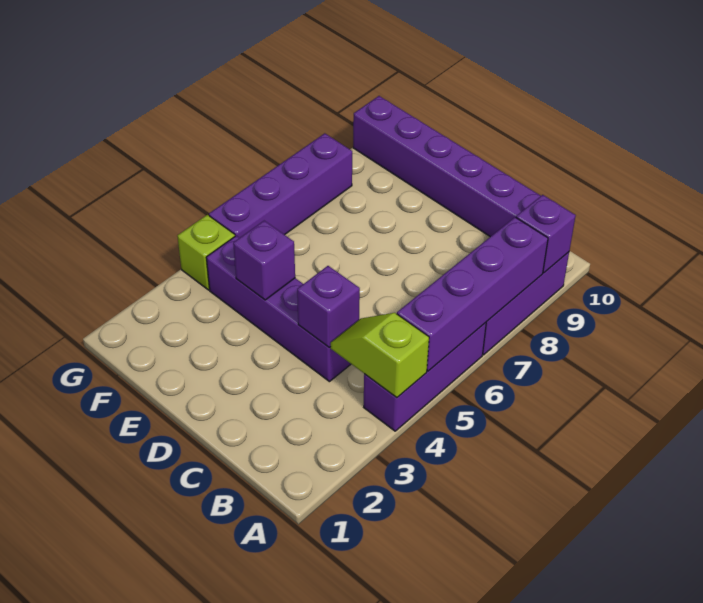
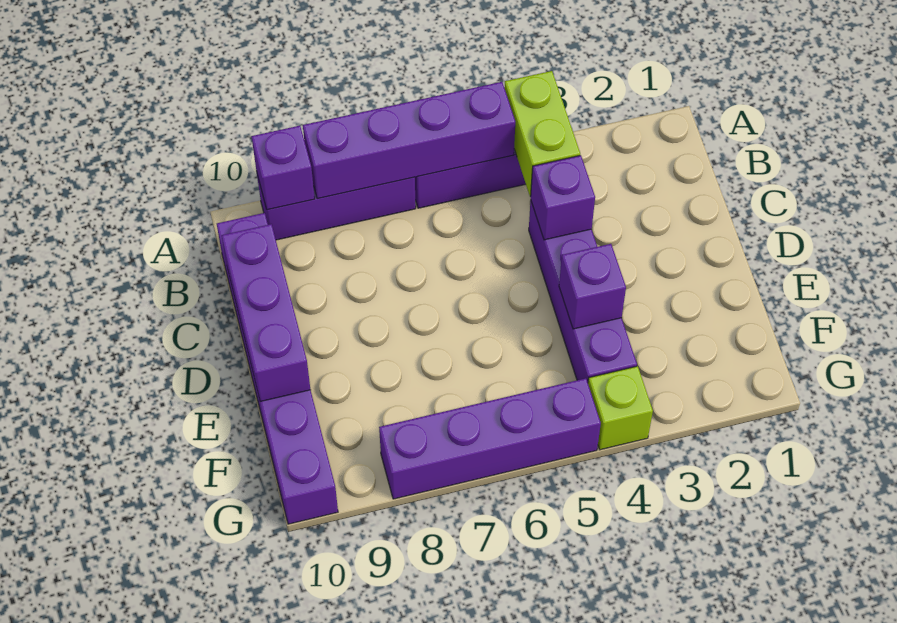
lime slope A4:B4 level 2 top A -> lime brick A4:B4 level 2
none -> purple brick C10:E10 level 2

